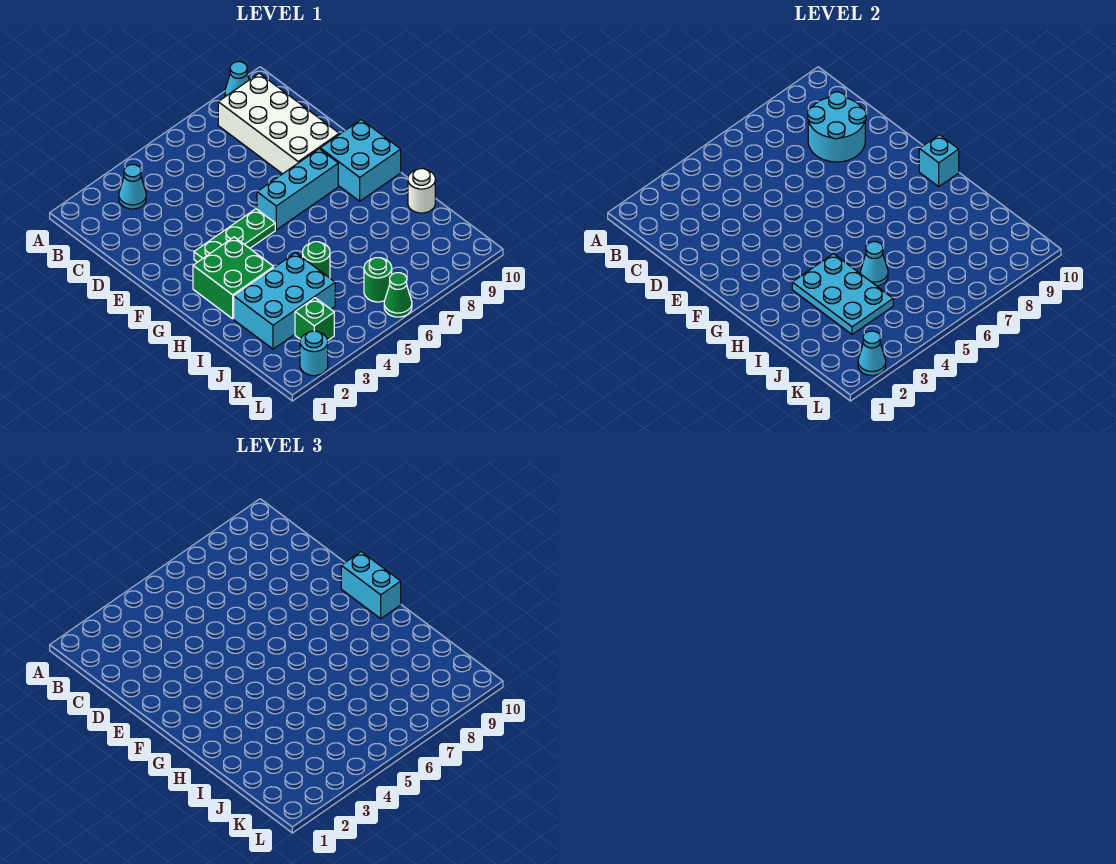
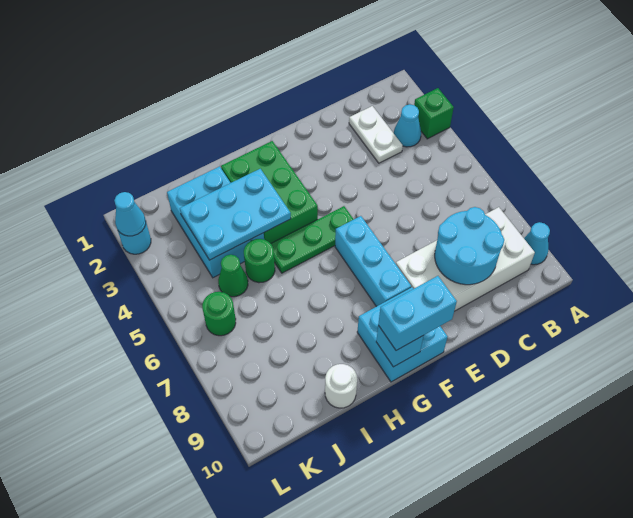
none -> white plate C2:C3 level 1
green plate F3:F5 level 1 -> green plate F5:H5 level 1
green brick G2:H3 level 1 -> green brick G2:H4 level 1
cyan cone I5 level 2 -> none
green brick K3 level 1 -> green brick A3 level 1
green cone L6 level 1 -> green cone J5 level 1

